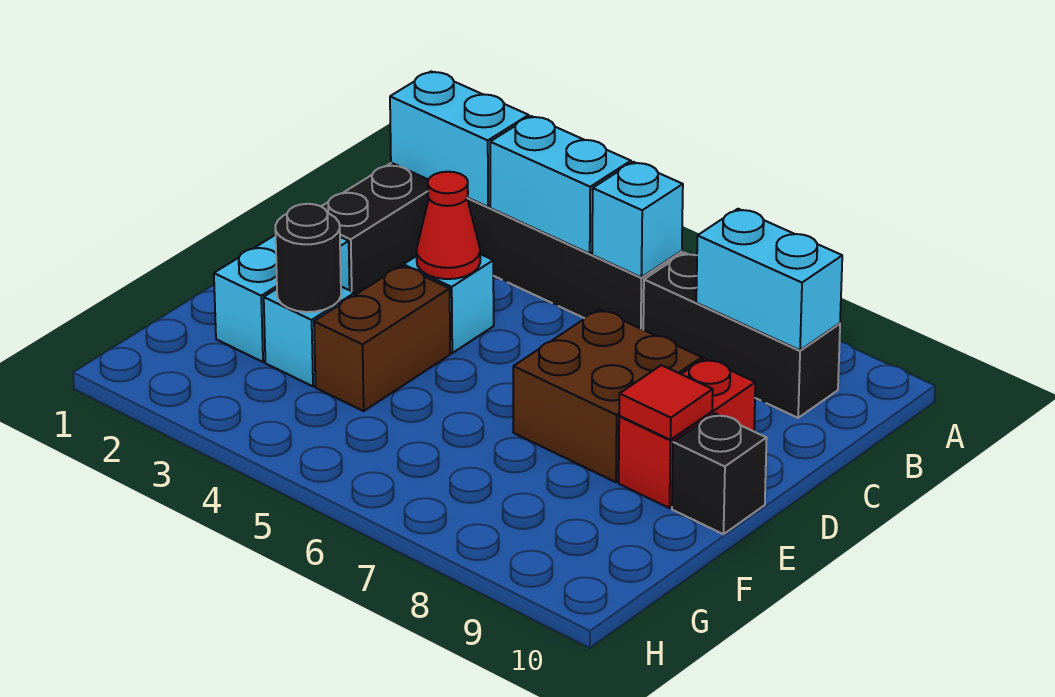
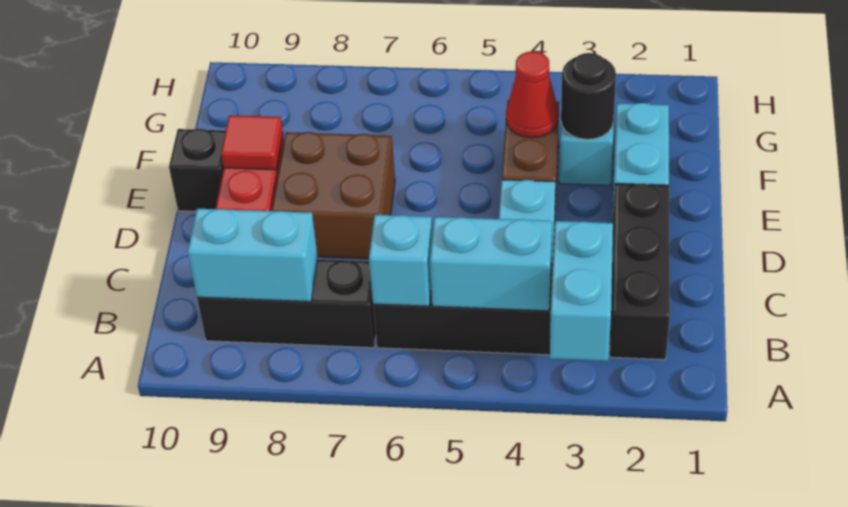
cyan brick B2:B3 level 2 -> cyan brick A3:B3 level 2
red cone D4 level 2 -> red cone F4 level 2

